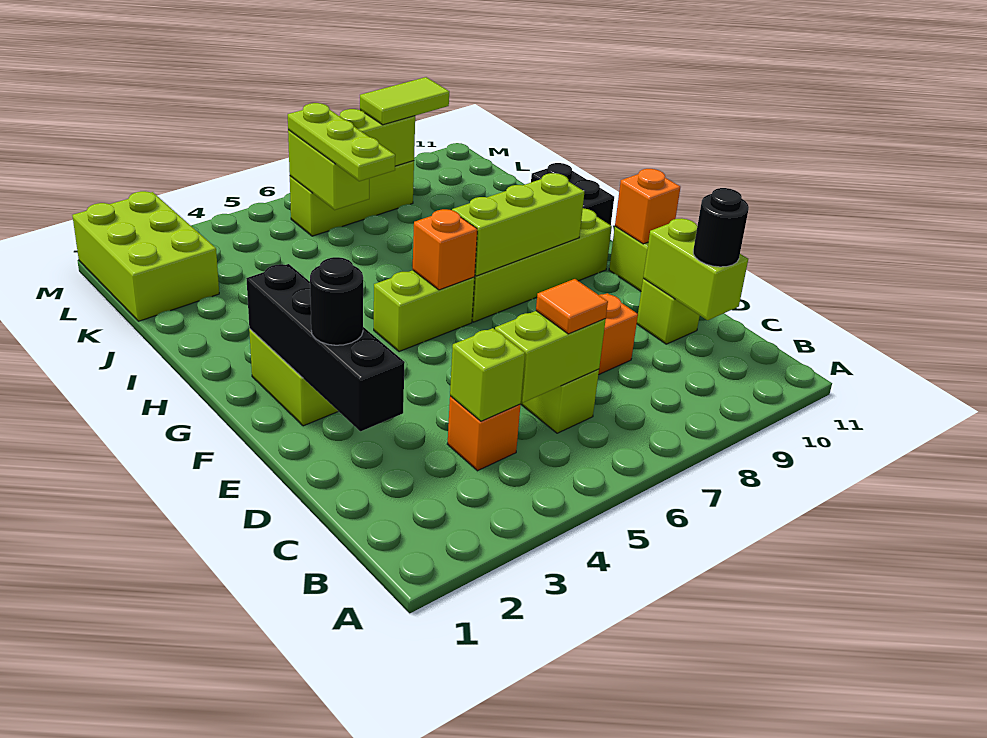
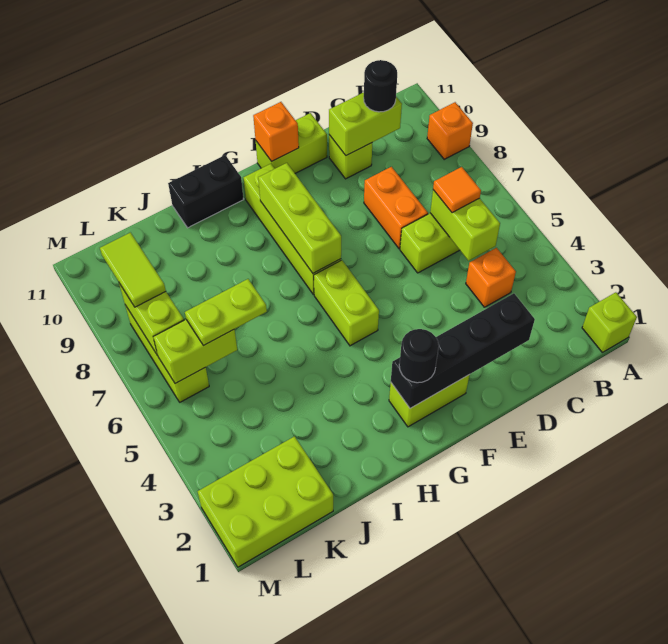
lime brick C4 level 2 -> lime brick A1 level 1
black round brick E2 level 3 -> black round brick G2 level 3
orange brick G6 level 2 -> orange brick A9 level 1
lime plate J6:L6 level 3 -> lime plate J6:K6 level 3

